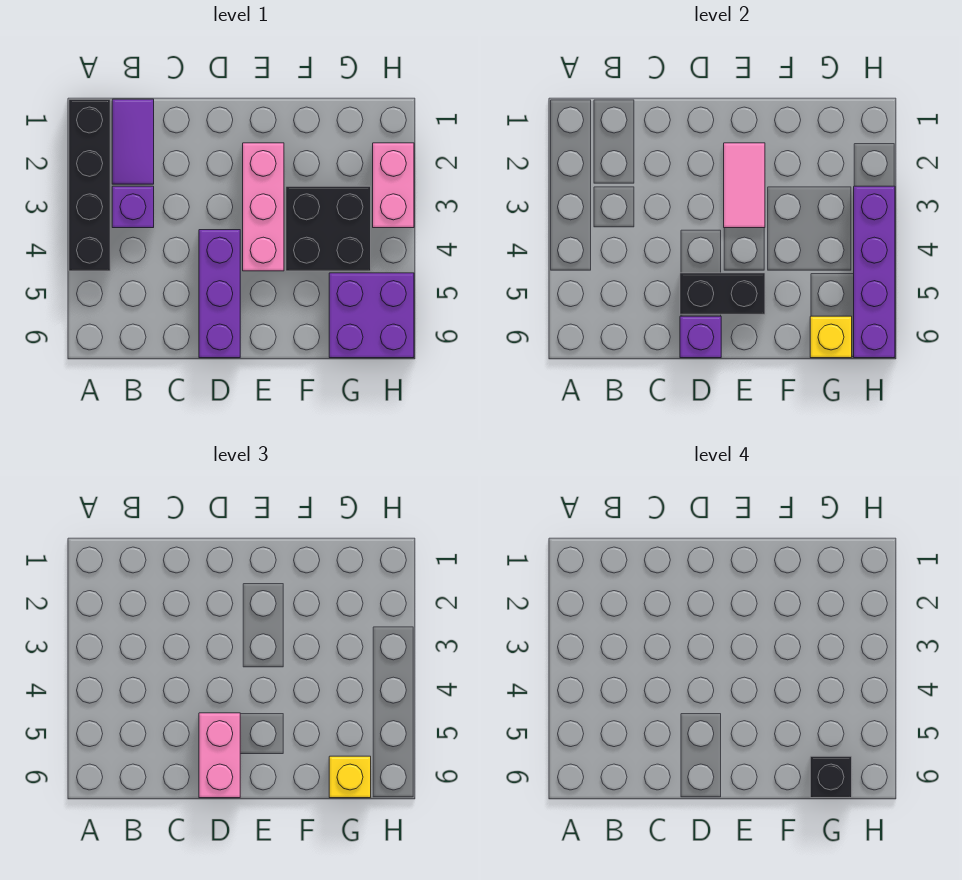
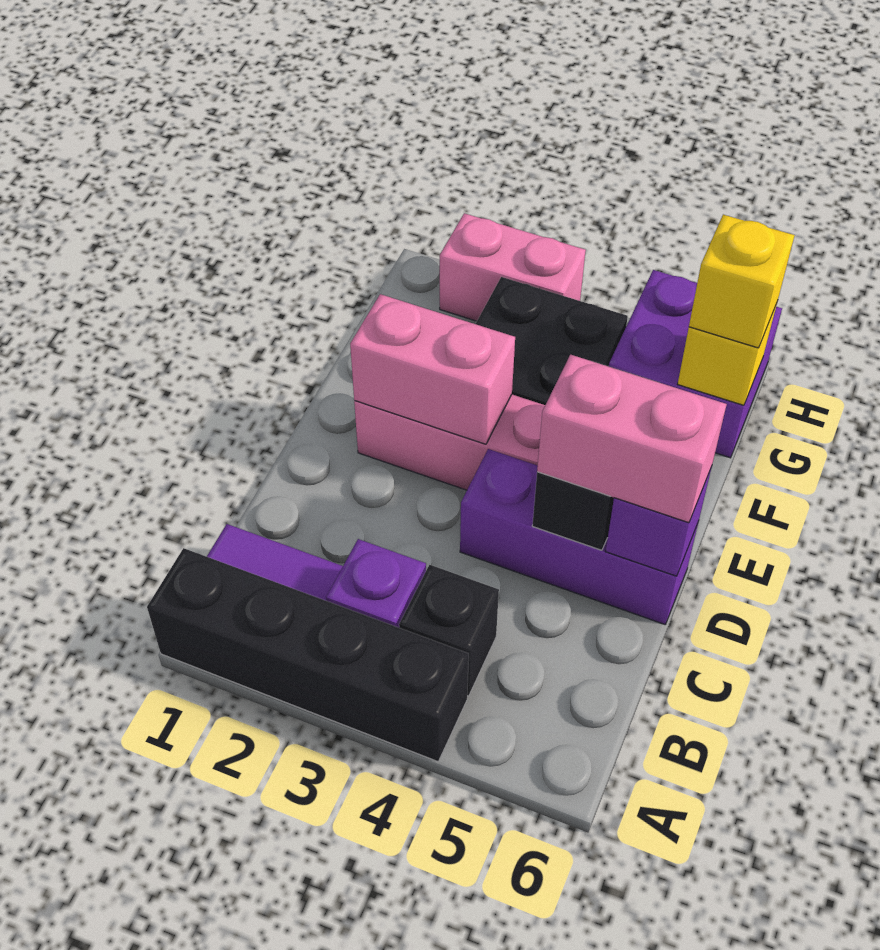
pink tile E2:E3 level 2 -> pink brick E2:E3 level 2
black brick G6 level 4 -> black brick B4 level 1
purple brick H3:H6 level 2 -> none

